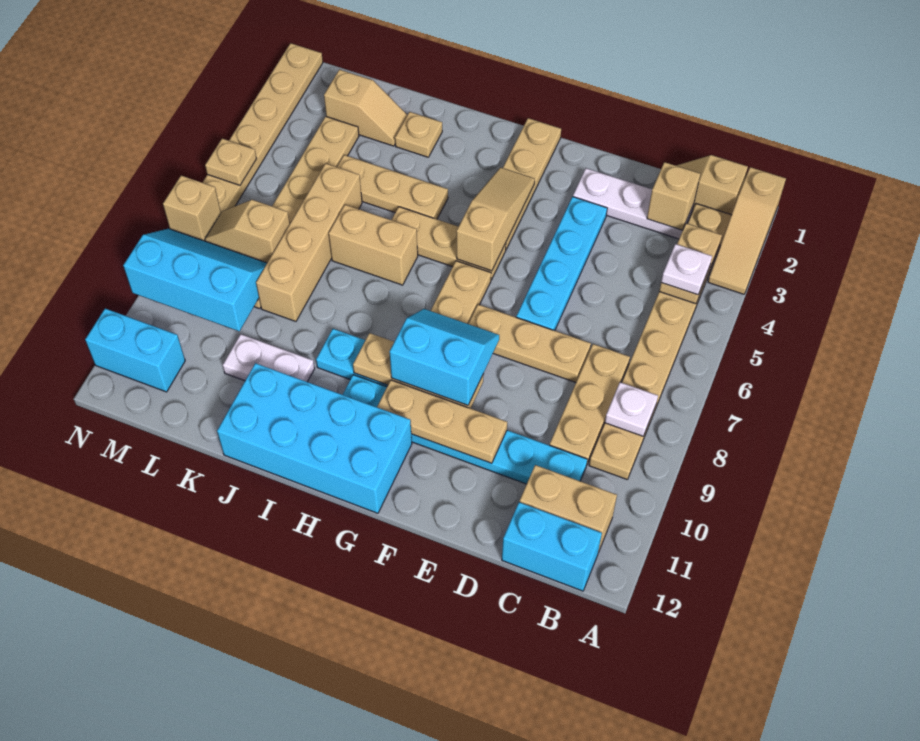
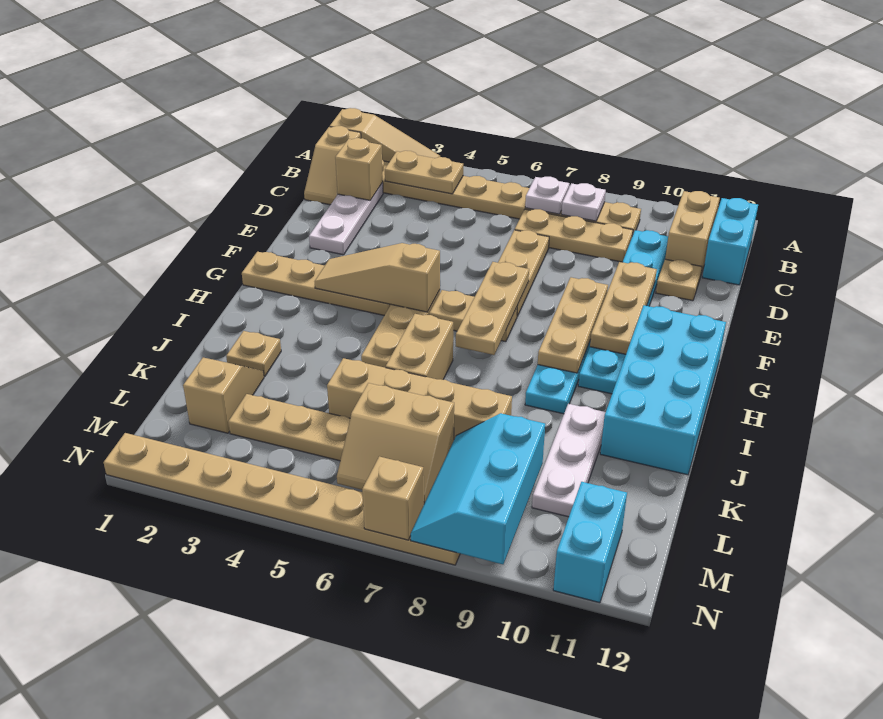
white plate B4 level 3 -> white plate B7 level 2
cyan plate E3:E6 level 1 -> none
cyan slope F8:G9 level 3 top 9 -> none
tan plate I4:K4 level 1 -> tan plate F7:H7 level 2
white plate J10:K10 level 1 -> white plate J10:L10 level 1
tan slope L7:M7 level 2 top L -> tan slope L6:M7 level 2 top L
tan plate N5 level 2 -> tan plate D11 level 1

